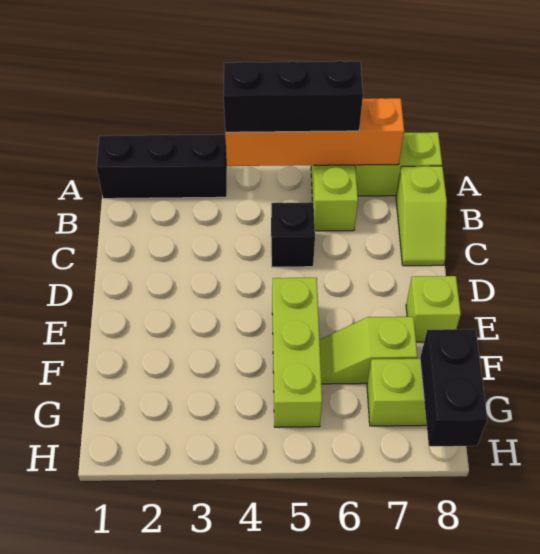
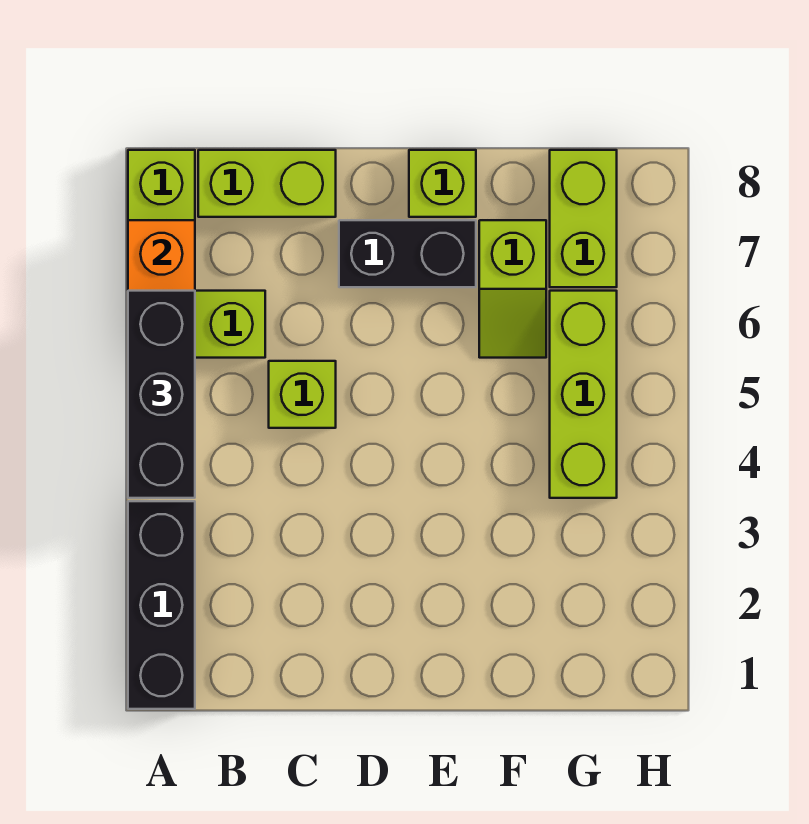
lime slope B8:C8 level 1 top B -> lime brick B8:C8 level 1
black brick C5 level 1 -> lime brick C5 level 1
lime brick E5:G5 level 1 -> lime brick G4:G6 level 1
black brick G8:H8 level 2 -> black brick D7:E7 level 1

